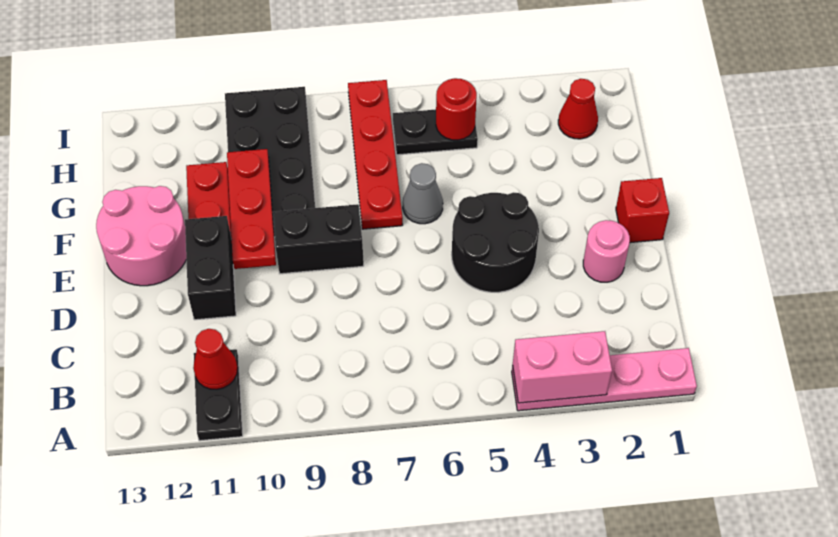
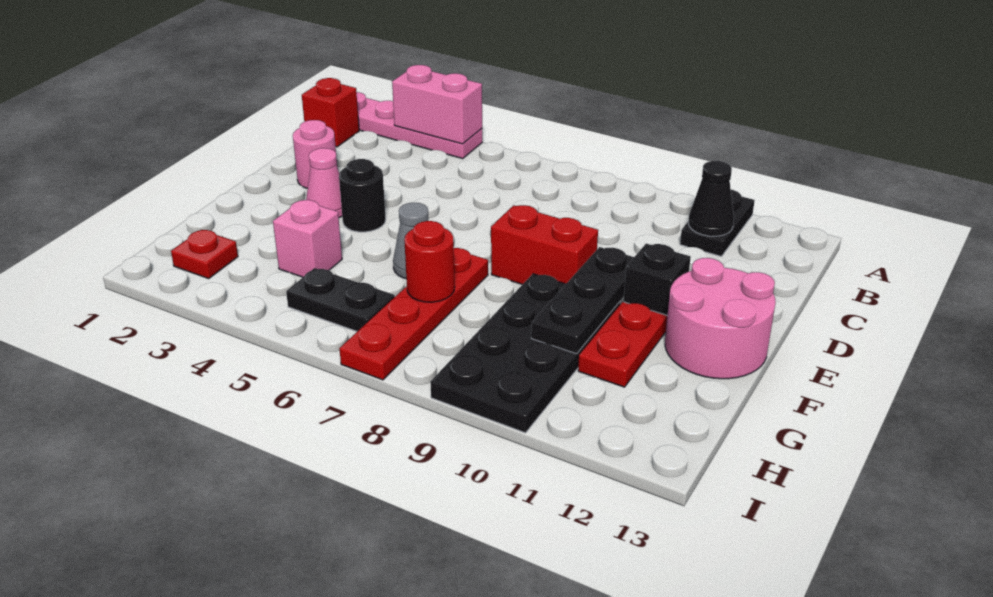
red cone B11 level 2 -> black cone B11 level 2
black round brick D4:E5 level 1 -> black round brick E4 level 1
black brick D11:E11 level 1 -> black brick E11 level 1
red brick E1 level 1 -> red brick B1 level 1
none -> pink cone E3 level 1
black brick E8:E9 level 1 -> red brick E8:E9 level 1
red plate E10:G10 level 2 -> black plate E10:G10 level 2
none -> pink brick G4 level 1
red cone H2 level 1 -> red plate H2 level 1
red round brick H5 level 2 -> red round brick G7 level 2

